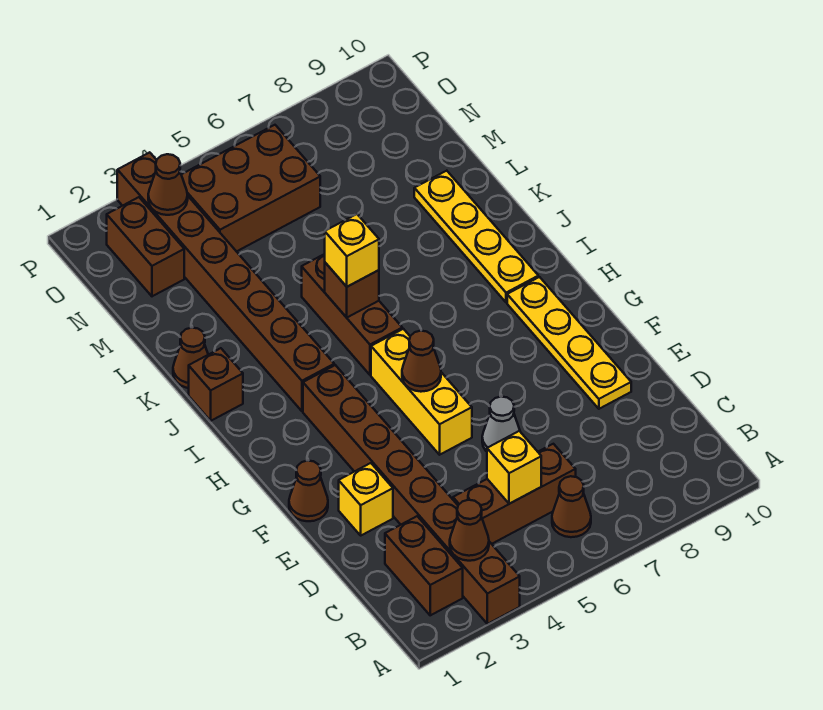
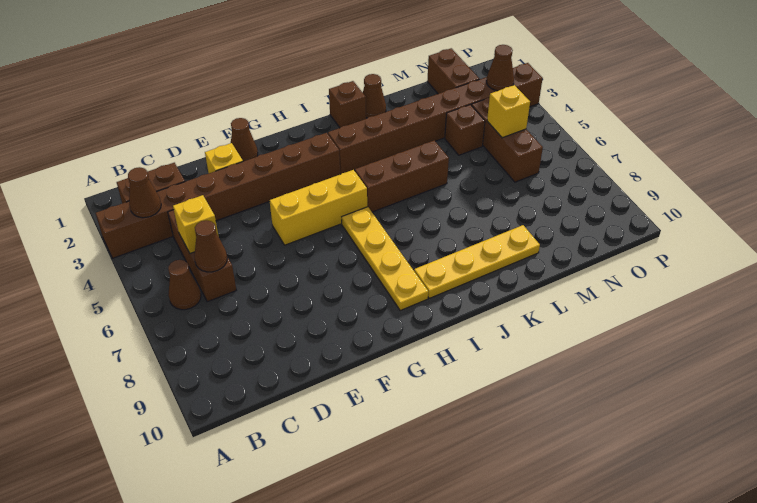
grey cone E6 level 1 -> none
yellow plate E9:H9 level 1 -> yellow plate H6:H9 level 1
brown cone G5 level 2 -> brown cone C6 level 2
brown brick J5 level 2 -> brown brick M4 level 1
yellow brick J5 level 3 -> yellow brick N5 level 2
brown brick N2:O2 level 1 -> brown brick N1:N2 level 1
brown brick N4:O6 level 1 -> brown brick N4:N6 level 1

